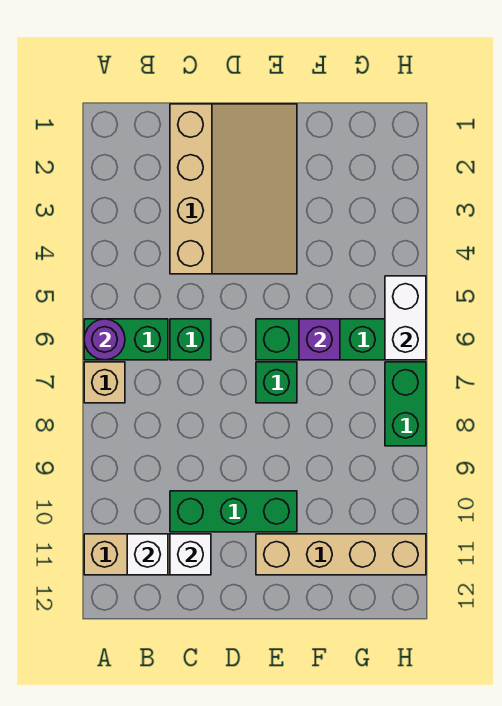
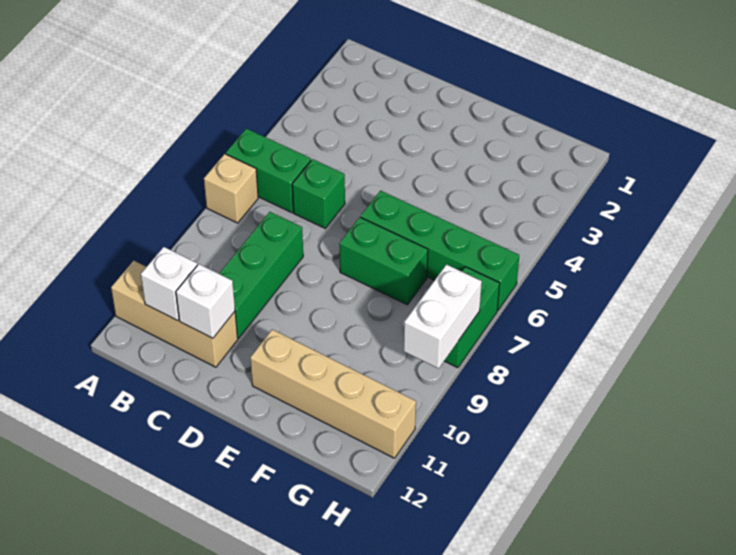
purple round brick A6 level 2 -> none
tan slope C1:E4 level 1 top C -> none
green brick C10:E10 level 1 -> green brick C8:C10 level 1
green brick E7 level 1 -> green brick E7:F7 level 1
purple brick F6 level 2 -> none
white brick H5:H6 level 2 -> white brick H8:H9 level 2

